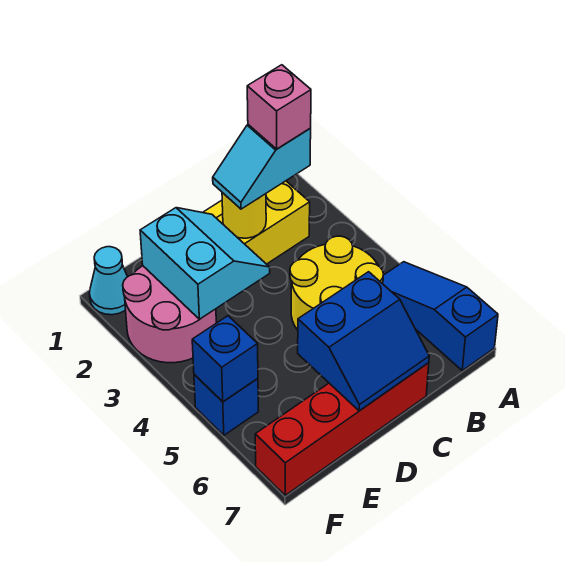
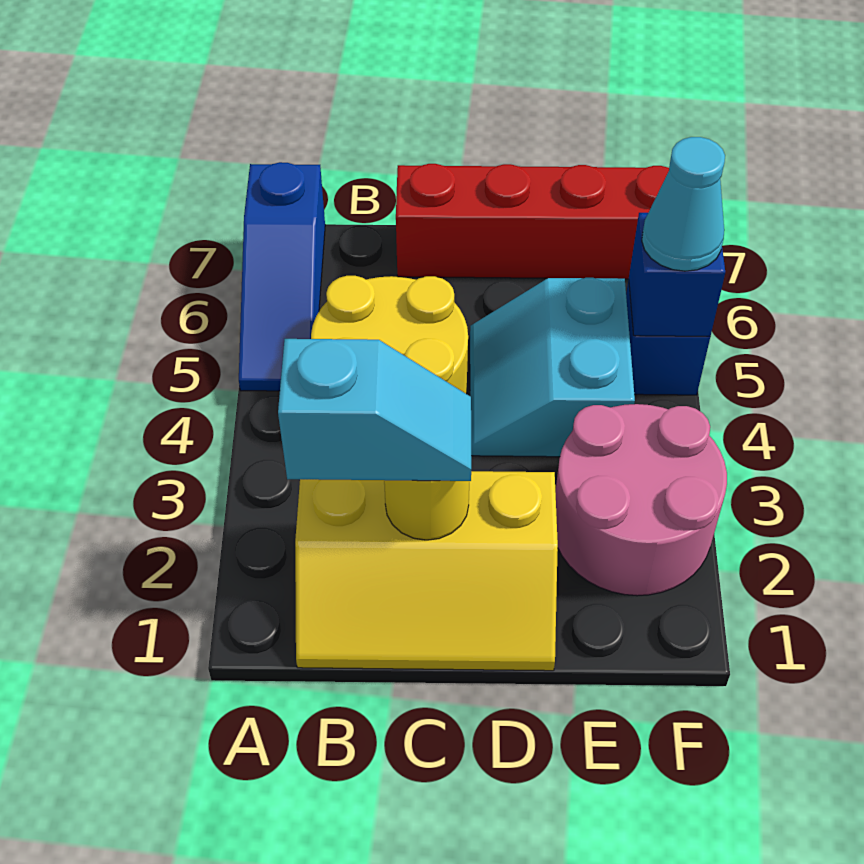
pink brick B2 level 4 -> none
blue slope C6:D7 level 2 top 6 -> none
cyan slope D2:E3 level 2 top E -> cyan slope D4:E5 level 1 top E
cyan cone F1 level 1 -> cyan cone F5 level 3

